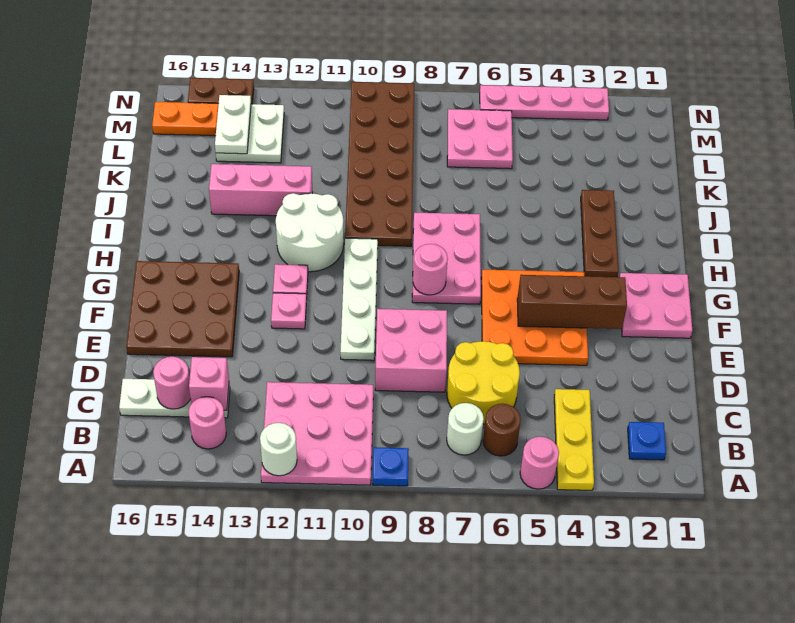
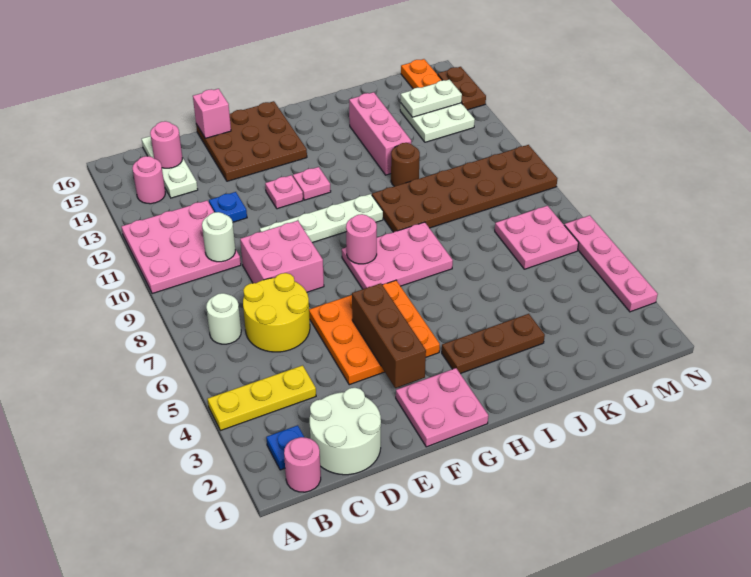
pink round brick A5 level 1 -> pink round brick B1 level 1
blue plate A9 level 1 -> blue plate D12 level 1
white round brick A12 level 2 -> white round brick C10 level 2
brown round brick B6 level 1 -> brown round brick J11 level 1
pink brick C14 level 2 -> pink brick E16 level 2
white round brick H11:I12 level 1 -> white round brick C1:D2 level 1

